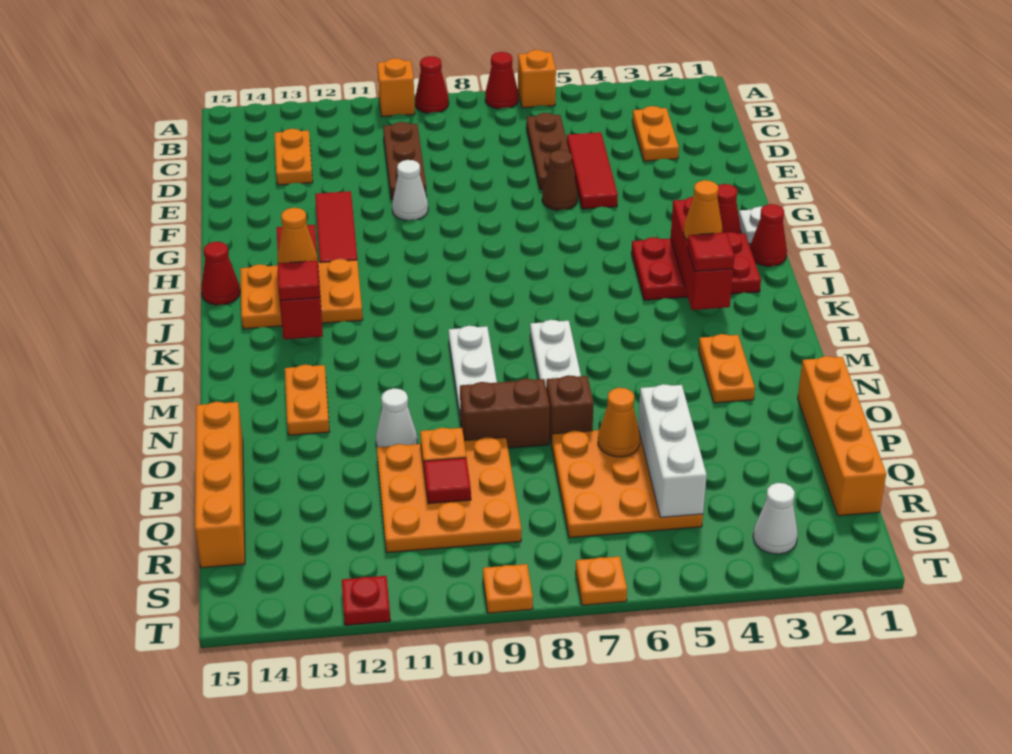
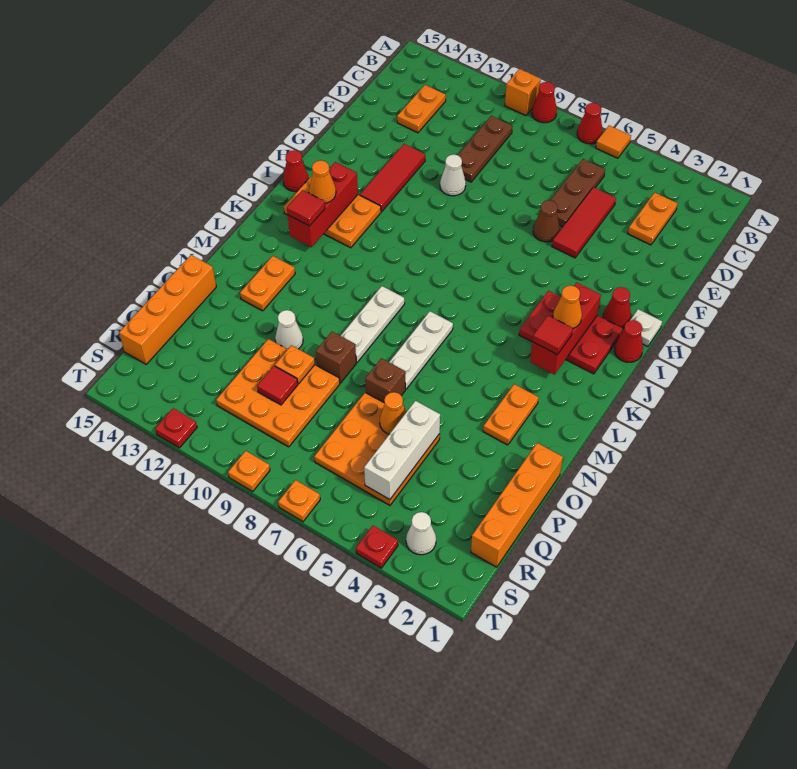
orange brick A6 level 1 -> orange tile A6 level 1
brown brick O8:O9 level 1 -> brown brick O9 level 1
none -> red plate T4 level 1

